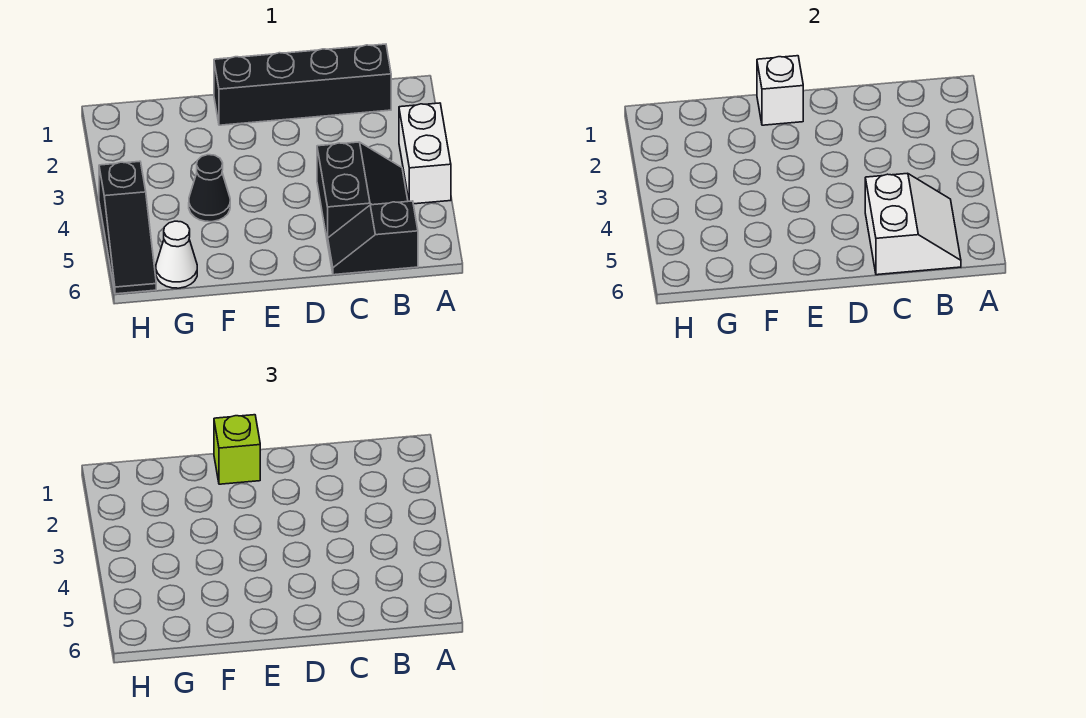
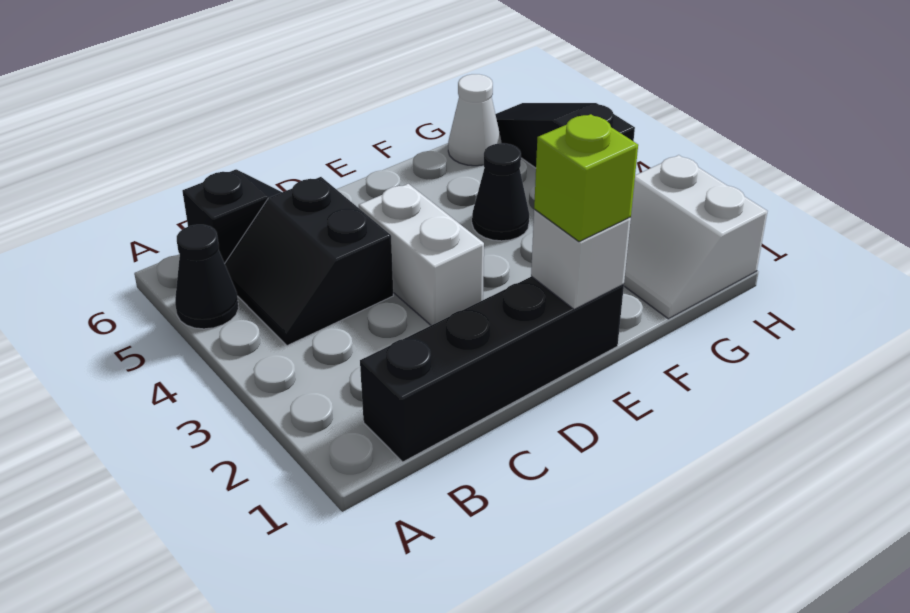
white brick A3:A4 level 1 -> white brick D3:D4 level 1
none -> black cone A5 level 1
white slope B5:C6 level 2 top C -> white slope G1:H2 level 1 top H

